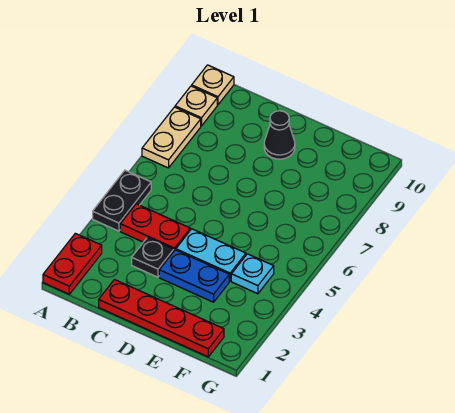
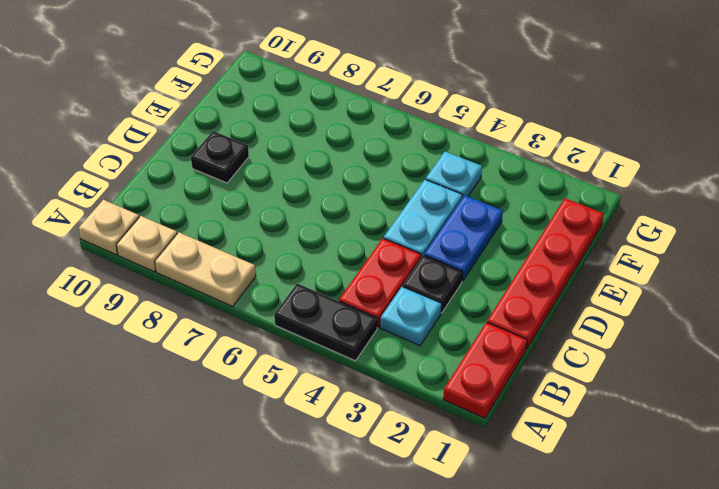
red plate A1:A2 level 1 -> red plate A1:B1 level 1
none -> cyan plate B3 level 1
black cone D9 level 1 -> black plate D9 level 1

